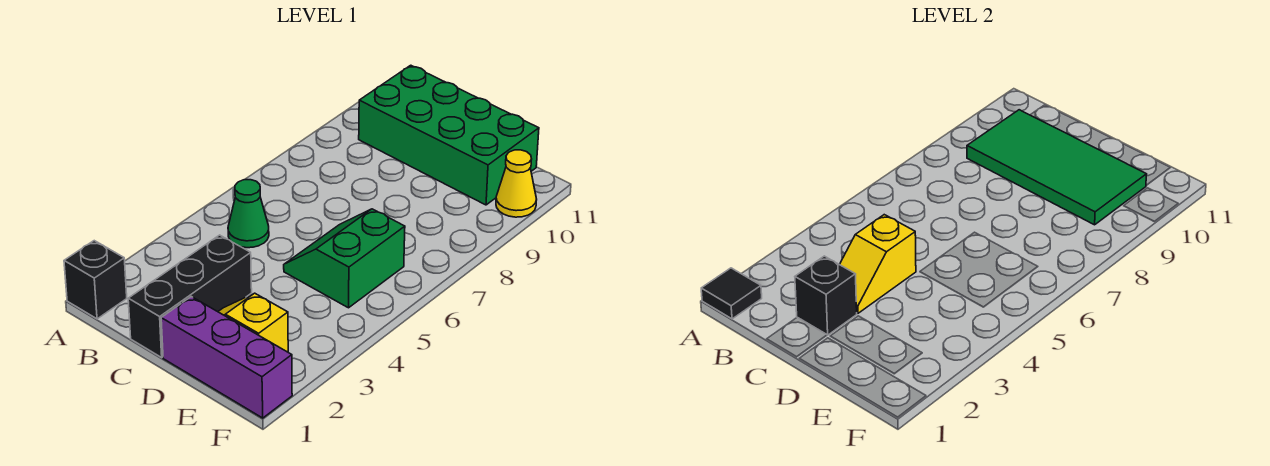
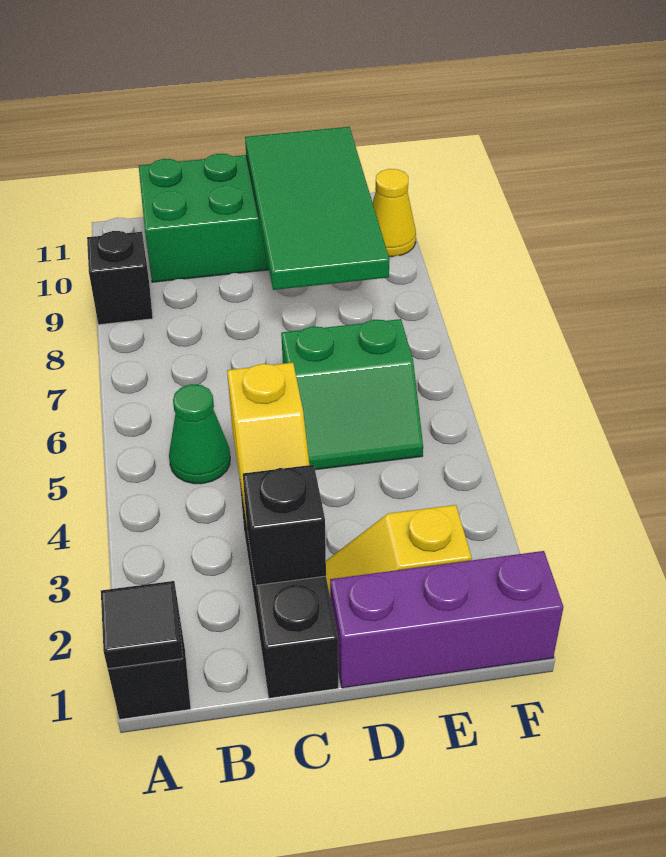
none -> black brick A9 level 1
green tile B9:E10 level 2 -> green tile D8:E11 level 2
green slope D5:E6 level 1 top E -> green slope D5:E6 level 1 top 6

